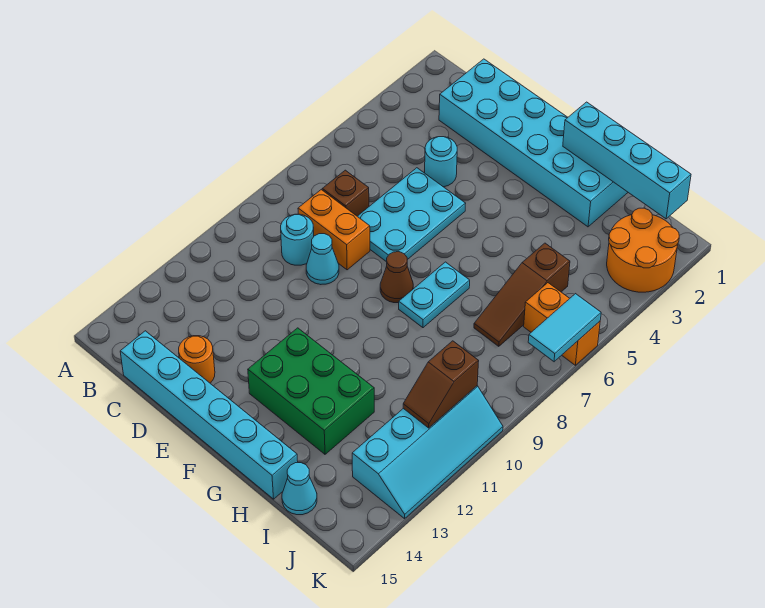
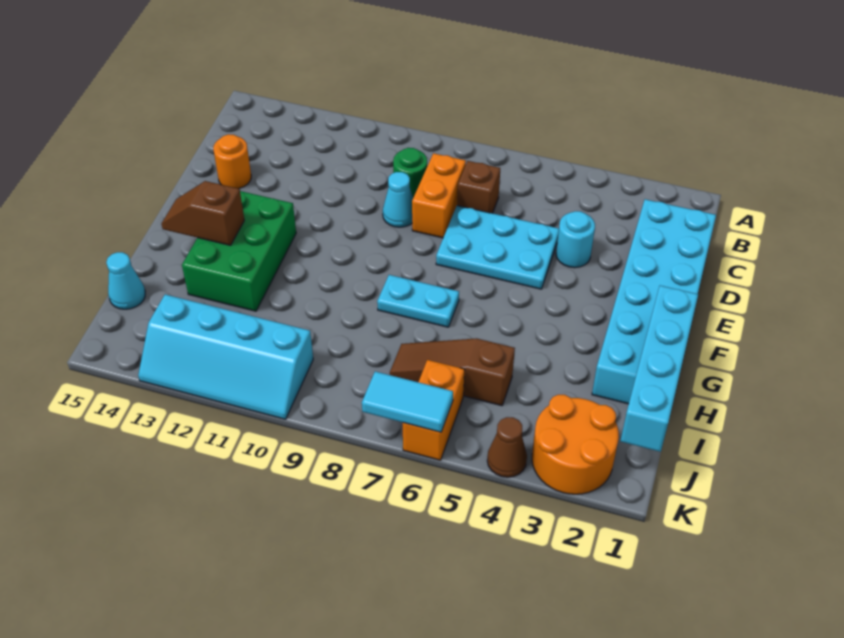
cyan round brick C9 level 1 -> green round brick C9 level 1
cyan brick C15:H15 level 1 -> none
brown cone F8 level 1 -> brown cone K4 level 1
brown slope J10:J11 level 2 top 10 -> brown slope G13:G14 level 2 top 13

